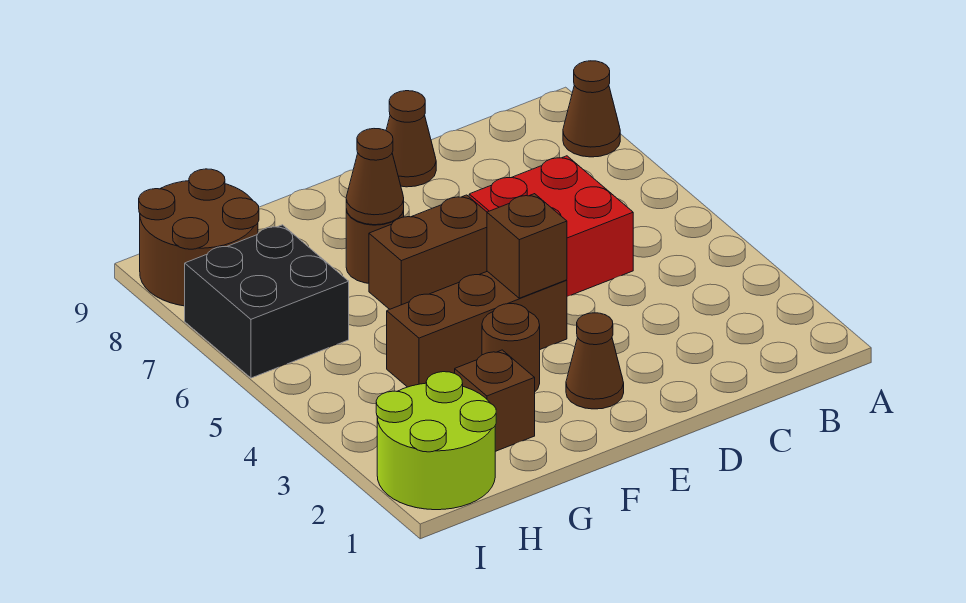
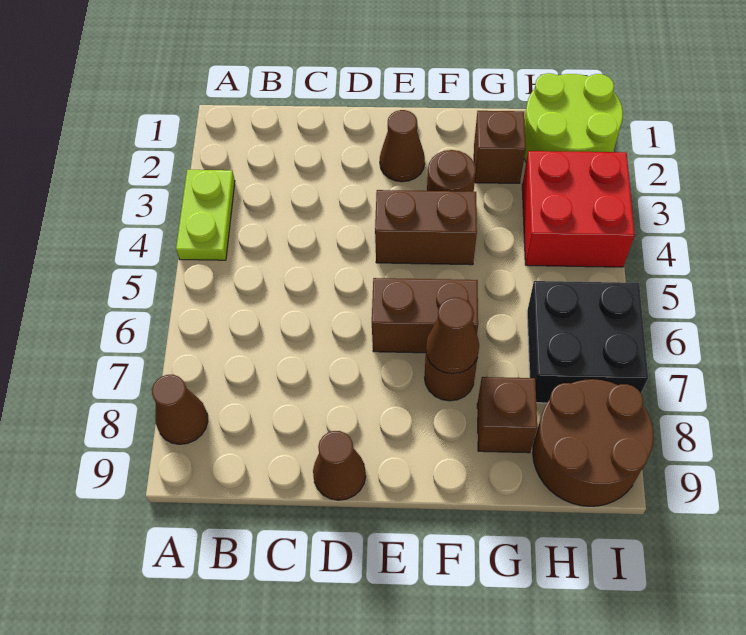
none -> lime plate A3:A4 level 1
red brick C5:D6 level 1 -> red brick H3:I4 level 1
brown brick E4:G4 level 1 -> brown brick E4:F4 level 1
brown brick E4 level 2 -> brown brick G8 level 1

